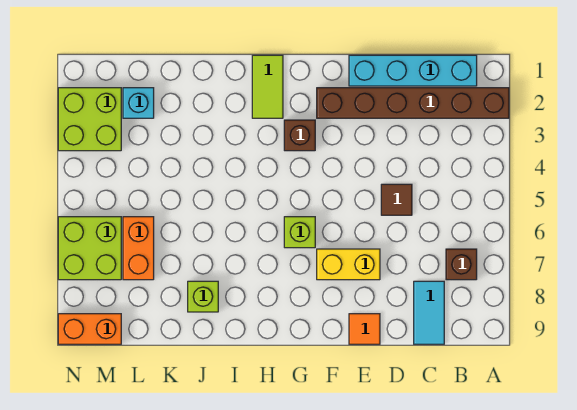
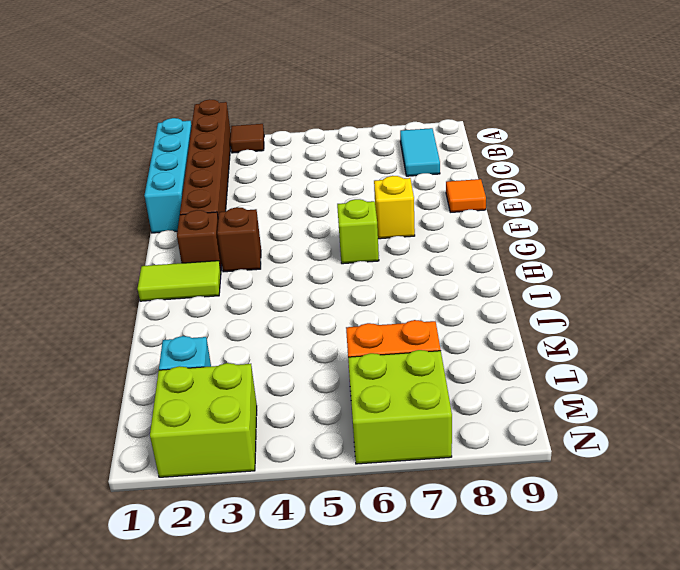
brown brick B7 level 1 -> brown brick G2 level 1
cyan tile C8:C9 level 1 -> cyan tile B8:C8 level 1
brown tile D5 level 1 -> brown tile A3 level 1
yellow brick E7:F7 level 1 -> yellow brick F7 level 1
lime brick J8 level 1 -> none
orange brick M9:N9 level 1 -> none

